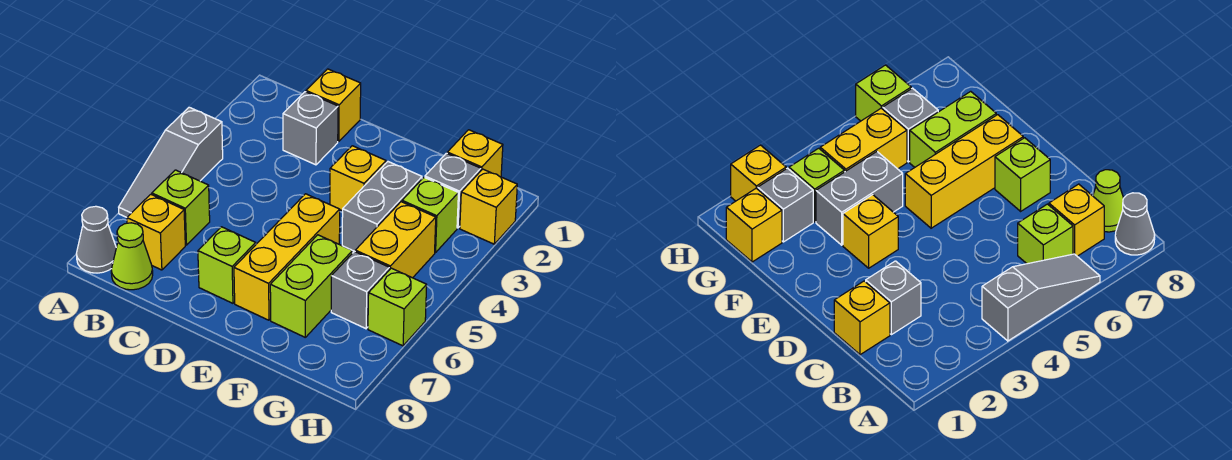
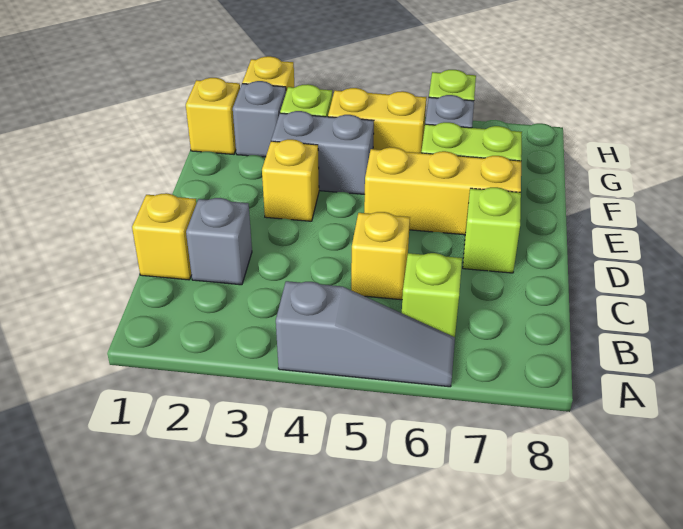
grey cone A8 level 1 -> none
yellow brick B7 level 1 -> yellow brick C5 level 1
lime cone B8 level 1 -> none

